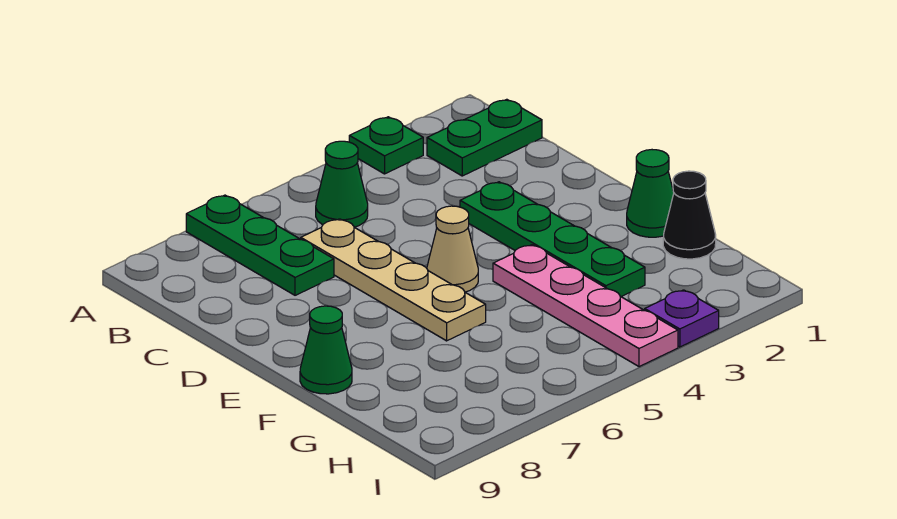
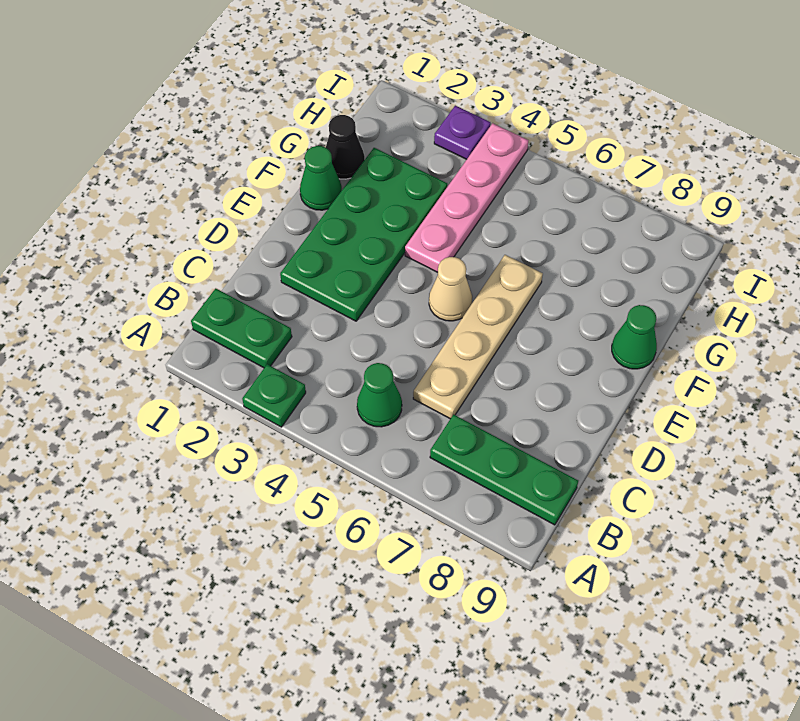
green plate A7:C7 level 1 -> green plate B7:B9 level 1
green plate D3:G3 level 1 -> green plate D2:G3 level 1

